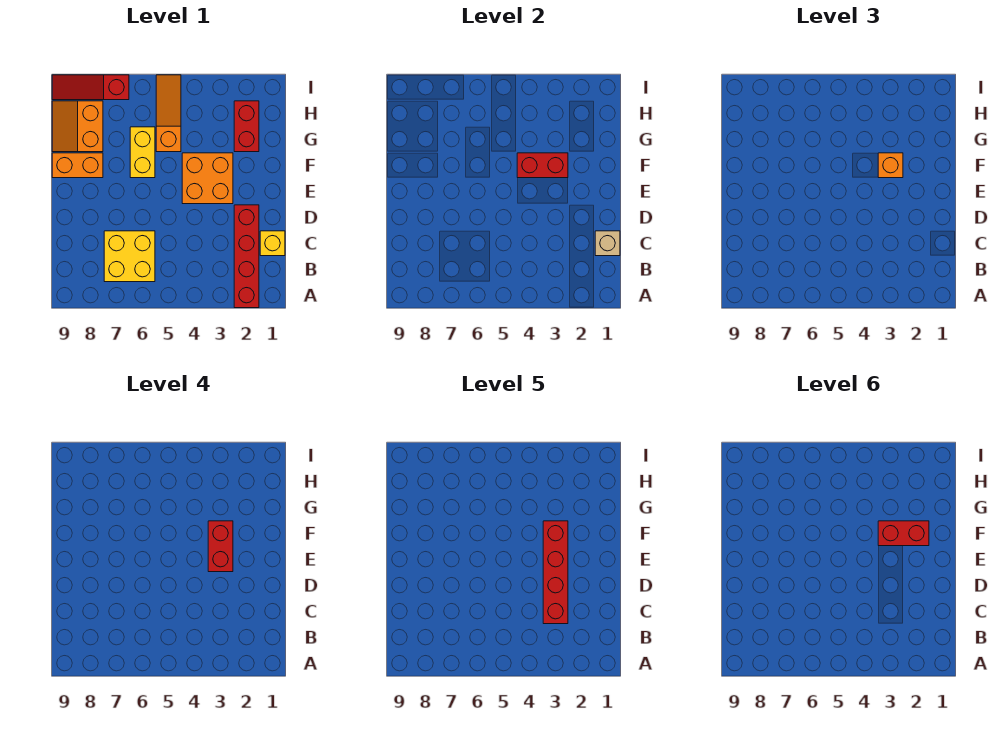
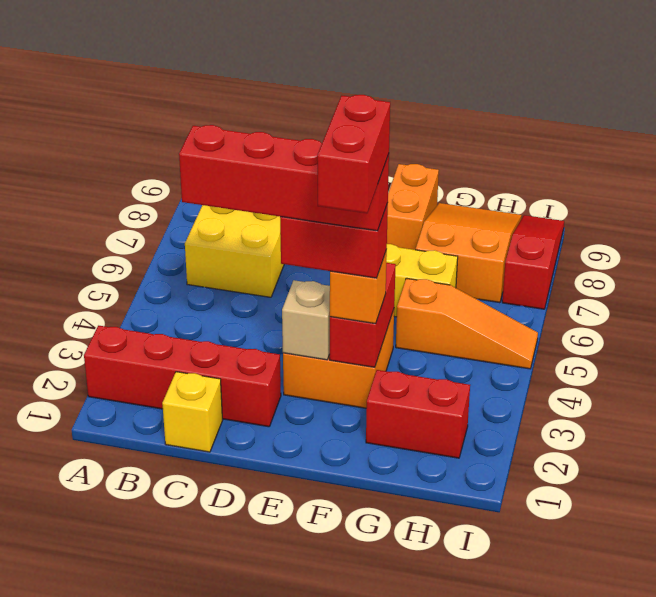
tan brick C1 level 2 -> tan brick E3 level 2
orange slope G8:H9 level 1 top 8 -> orange slope G7:H9 level 1 top 7

